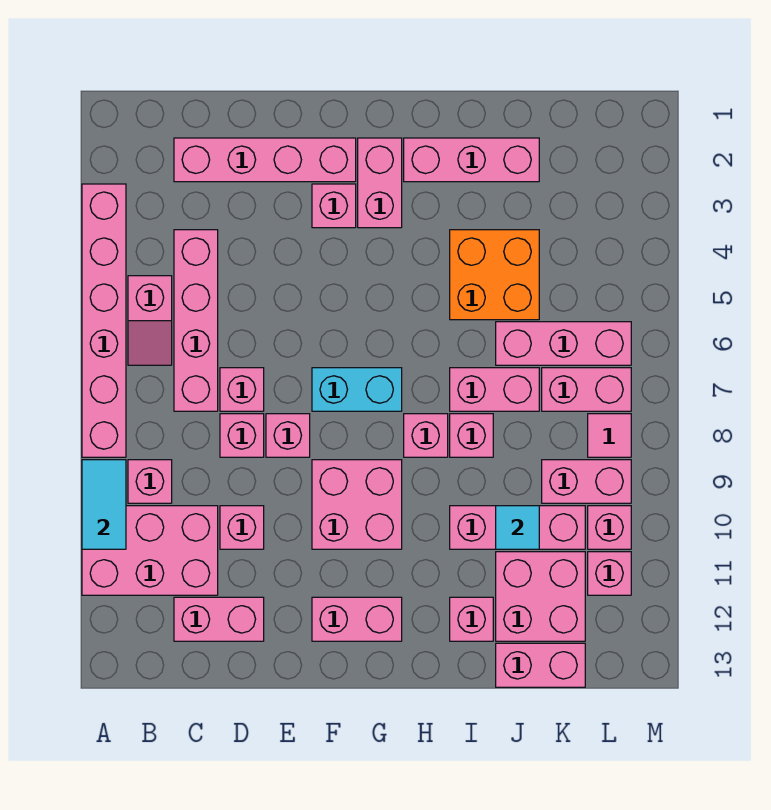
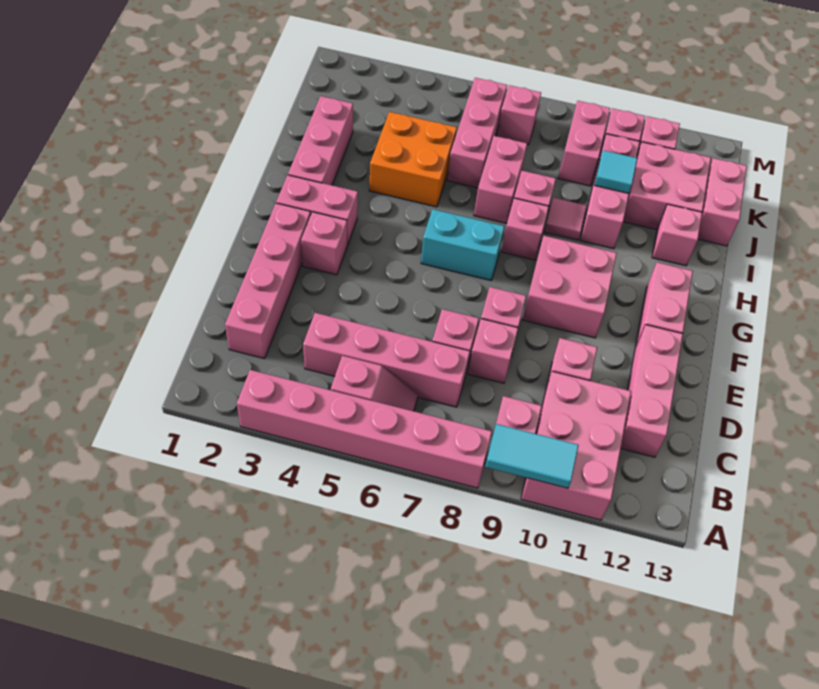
pink brick C12:D12 level 1 -> pink brick C12:E12 level 1
cyan brick F7:G7 level 1 -> cyan brick G6:G7 level 1
pink brick K7:L7 level 1 -> pink brick L7 level 1
pink tile L8 level 1 -> pink tile I9 level 1

